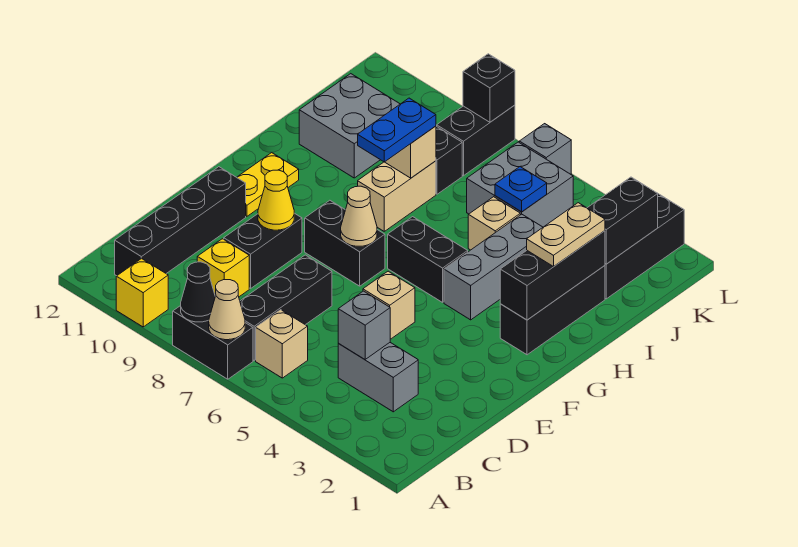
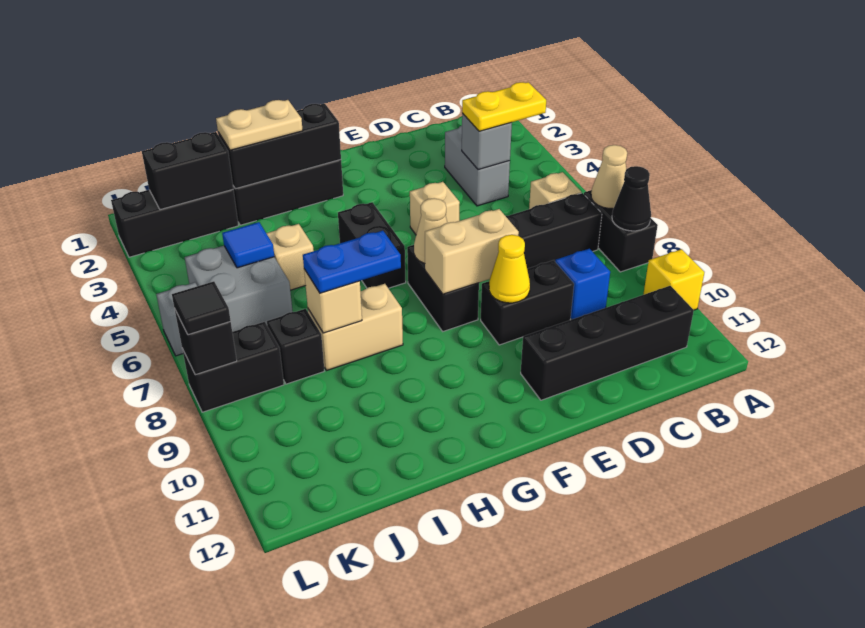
yellow brick C9 level 1 -> blue brick C9 level 1
none -> tan brick E8:F8 level 2
yellow plate F11:G11 level 1 -> yellow plate B4:C4 level 3
grey brick G4:I4 level 1 -> none
grey brick I10:J11 level 1 -> none
blue plate J5 level 2 -> blue tile J5 level 2
none -> black tile L8 level 3

